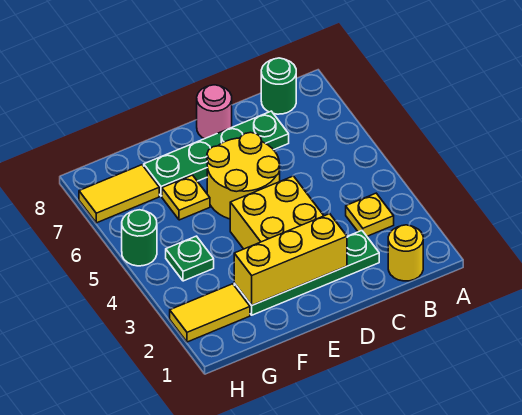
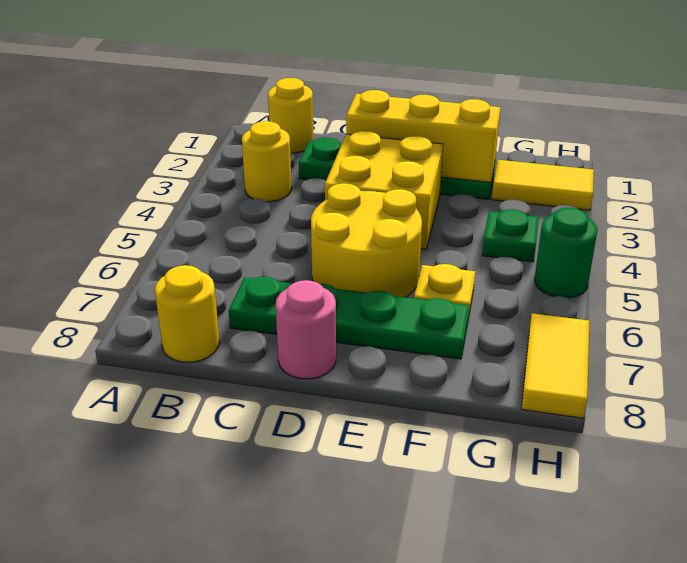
yellow plate B3 level 1 -> yellow round brick B3 level 1
green round brick B8 level 1 -> yellow round brick B8 level 1
yellow tile G7:H7 level 1 -> yellow tile H7:H8 level 1

